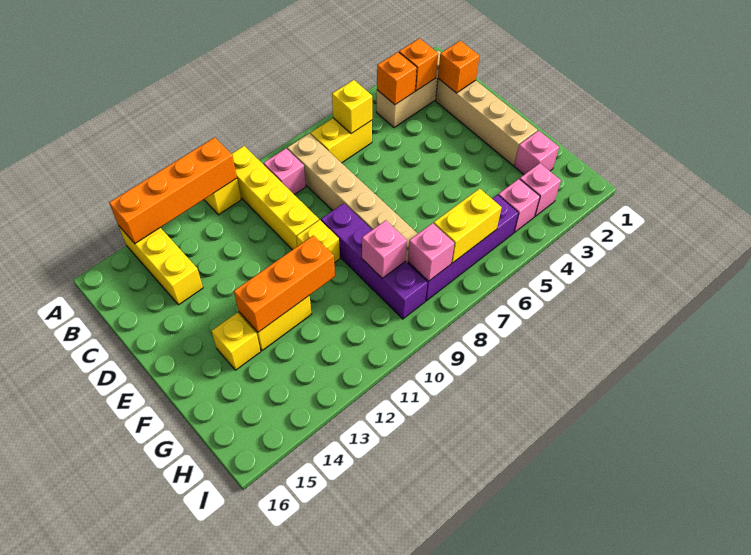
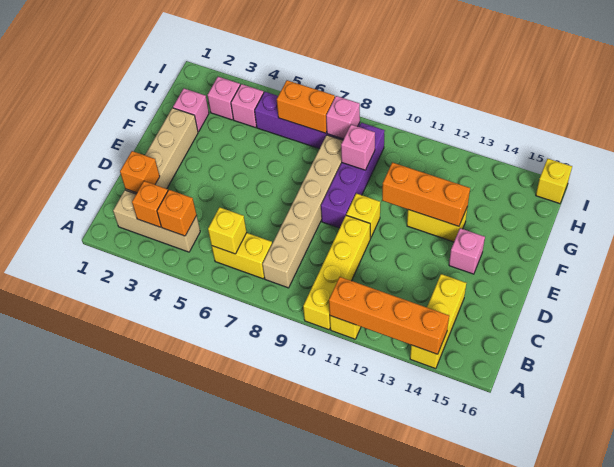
pink brick B9 level 1 -> pink brick E14 level 1
yellow brick F14 level 1 -> yellow brick I16 level 1
yellow brick H6:H7 level 2 -> orange brick H6:H7 level 2

